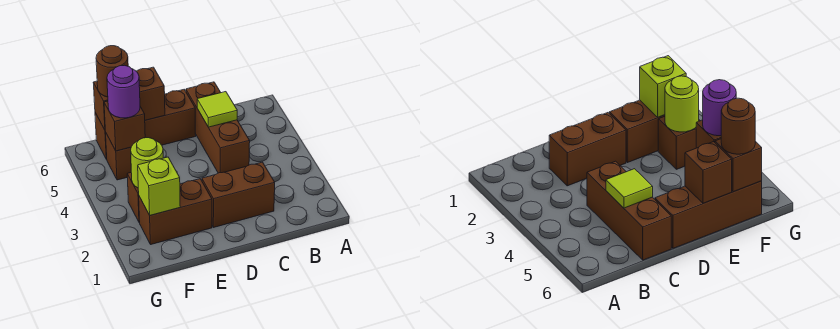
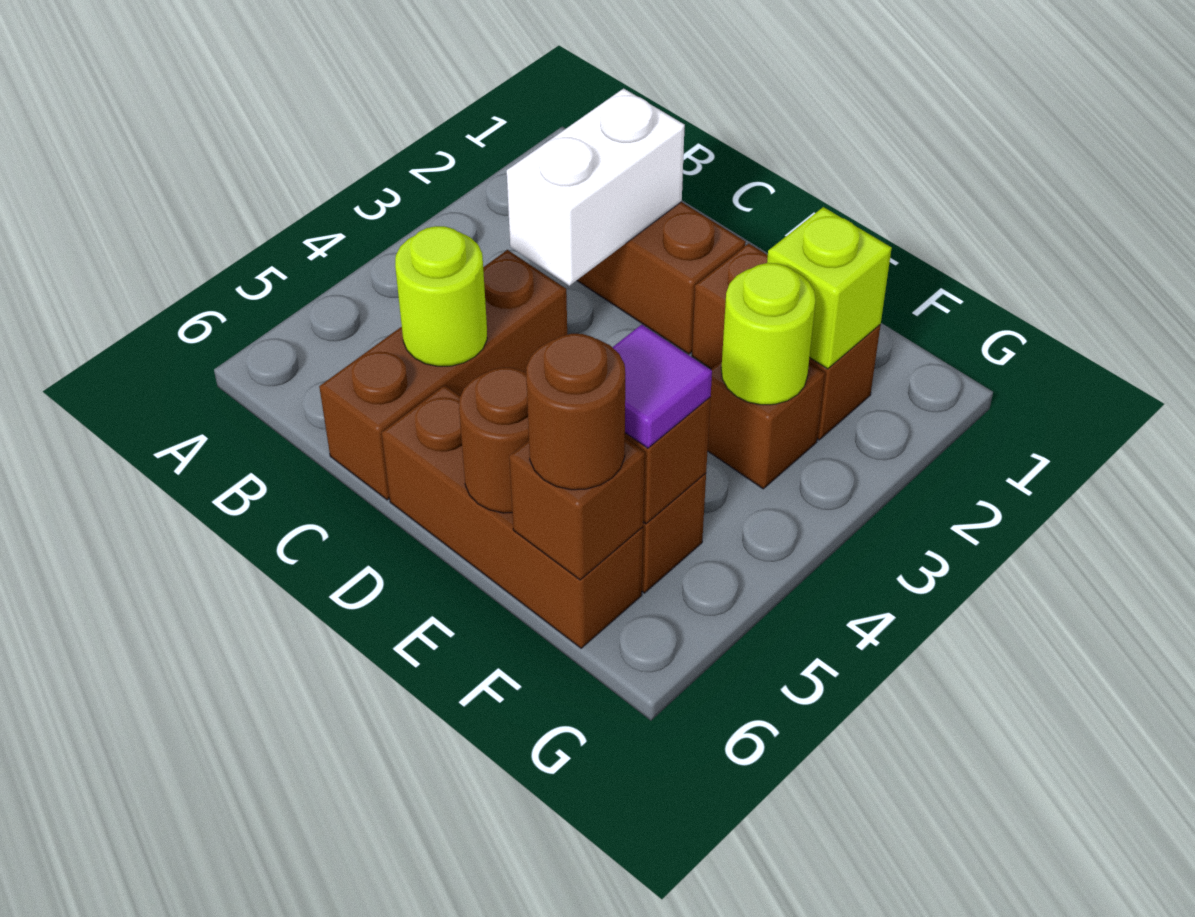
none -> white brick C2:C3 level 2
lime tile C5 level 2 -> lime round brick C5 level 2
brown brick E6 level 2 -> brown round brick E6 level 2
purple round brick F5 level 3 -> purple tile F5 level 3

